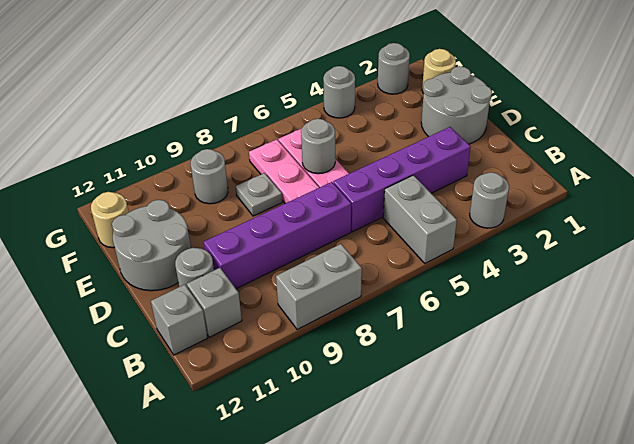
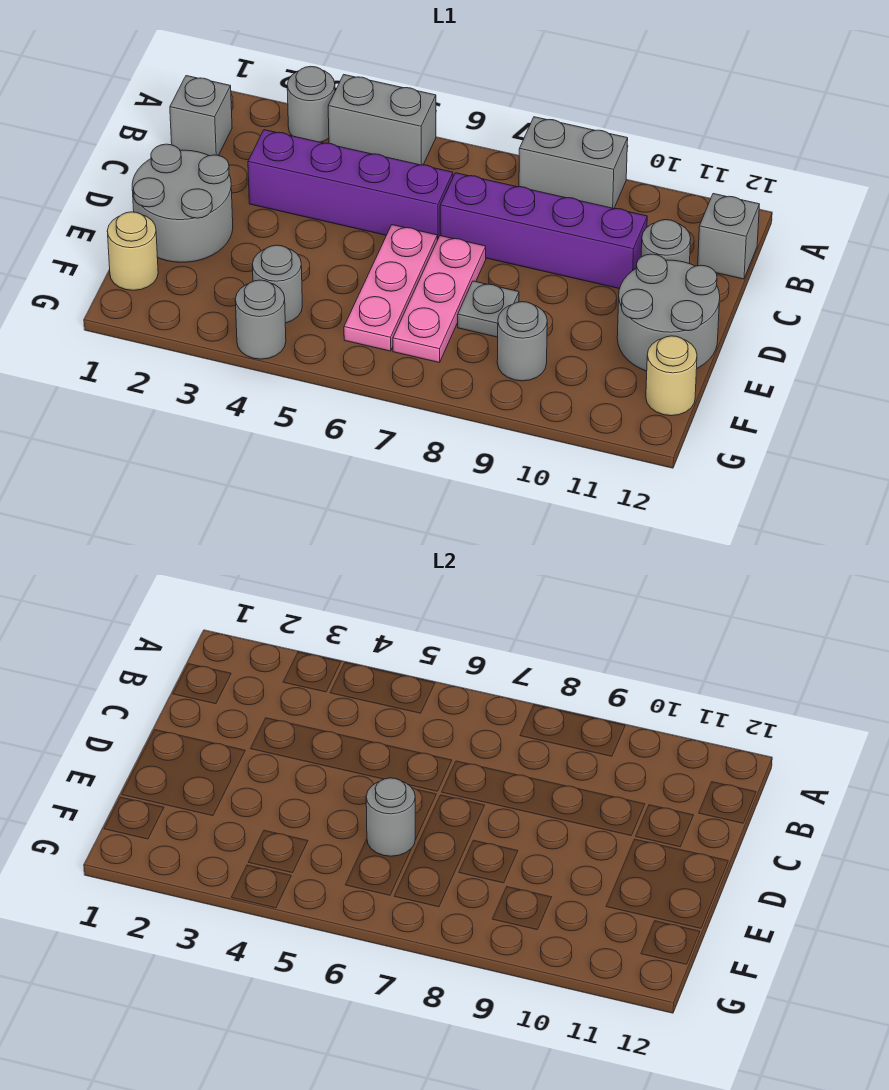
grey brick A5:B5 level 1 -> grey brick A4:A5 level 1
grey brick B11 level 1 -> grey brick B1 level 1
grey round brick G2 level 1 -> grey round brick F4 level 1

